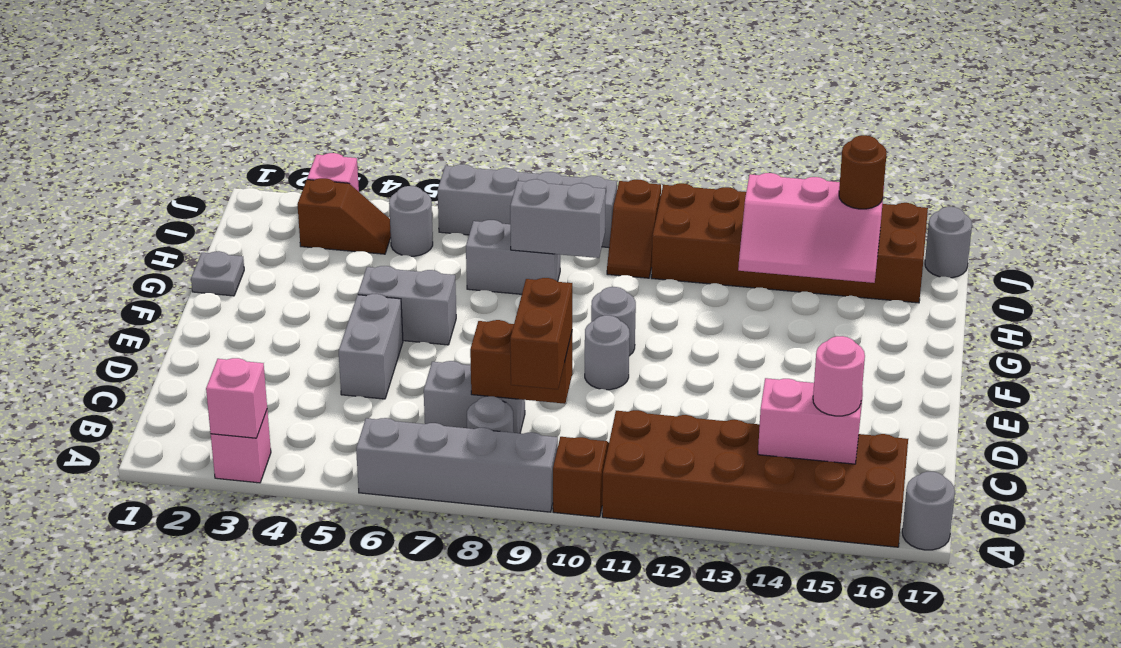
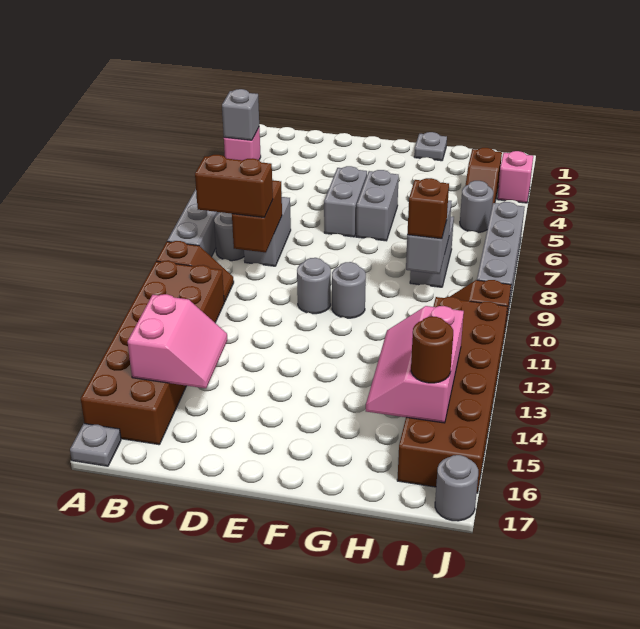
pink brick A3 level 2 -> grey brick A3 level 2
grey round brick A17 level 1 -> grey plate A17 level 1
pink round brick B15 level 3 -> none
grey brick D5:E5 level 1 -> grey brick E5:E6 level 1
none -> brown brick H9 level 3

